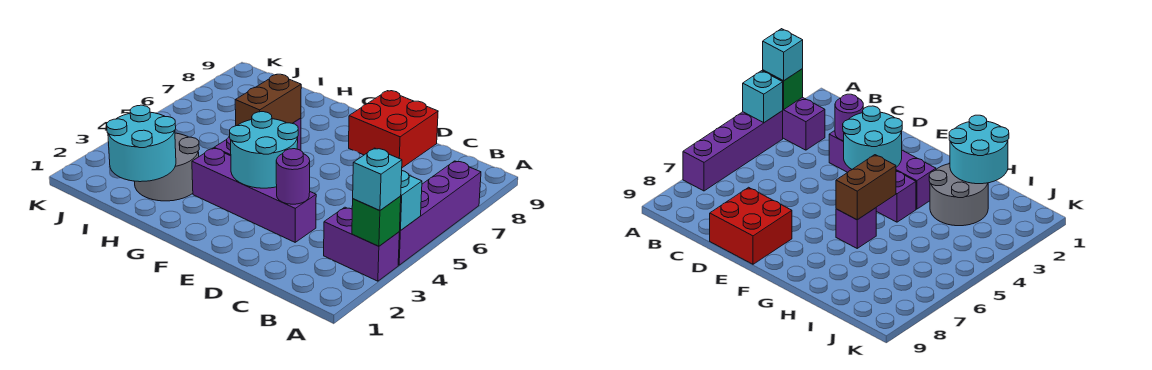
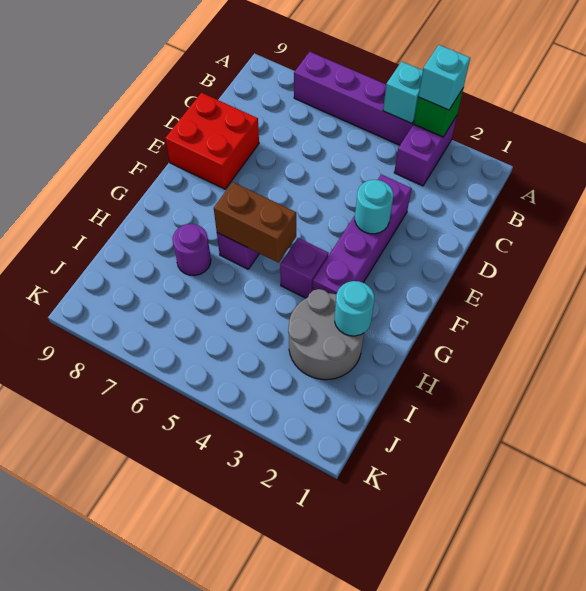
purple round brick D3 level 2 -> purple round brick H7 level 1
cyan round brick E3:F4 level 2 -> cyan round brick E3 level 2
cyan round brick H1:I2 level 2 -> cyan round brick H2 level 2

